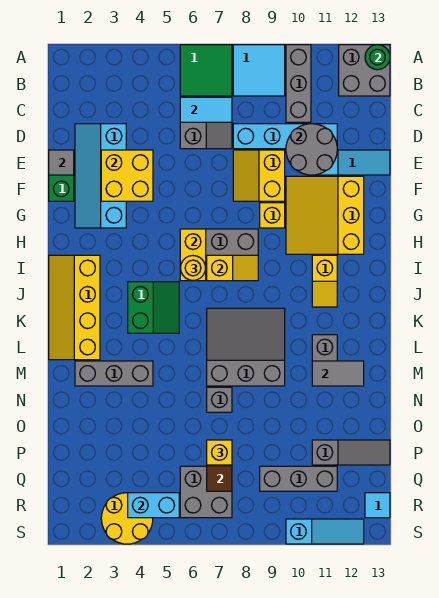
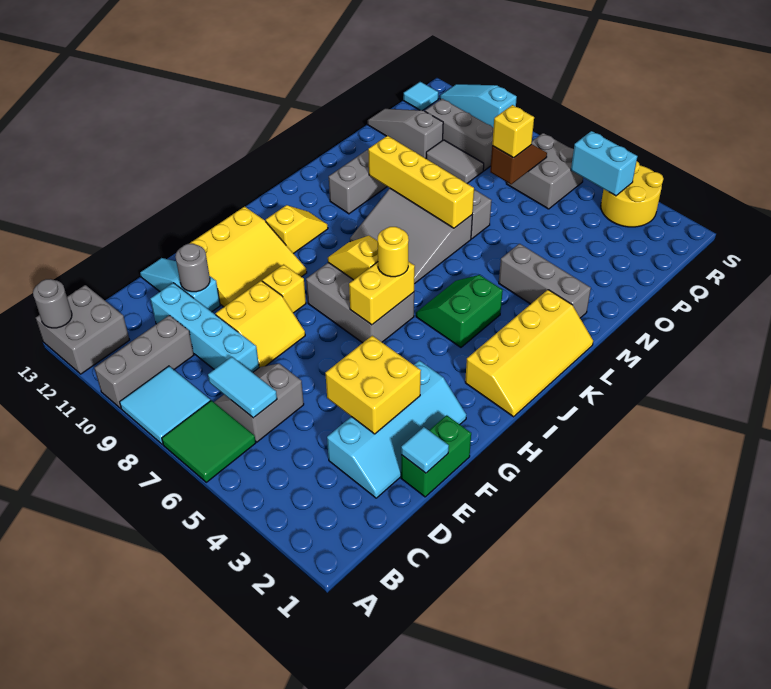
green round brick A13 level 2 -> grey round brick A13 level 2
grey round brick D10:E11 level 2 -> grey round brick E11 level 2
grey tile E1 level 2 -> cyan tile E1 level 2
none -> yellow brick M7:M10 level 2
grey tile M11:M12 level 2 -> grey tile P9:P10 level 1

